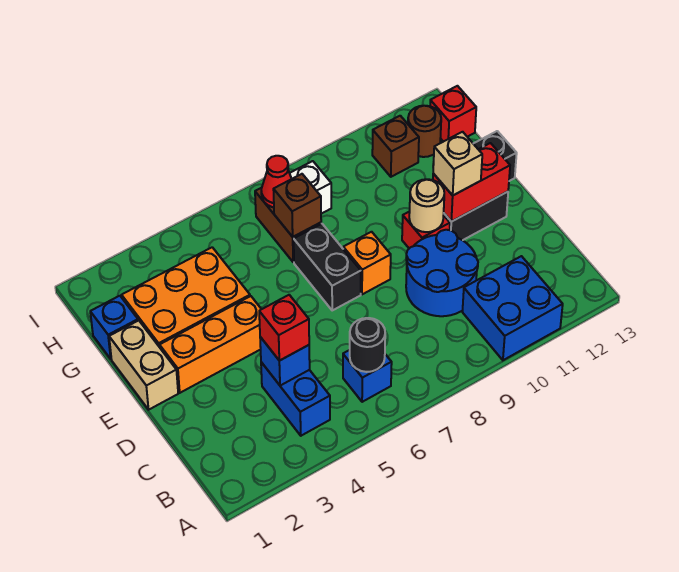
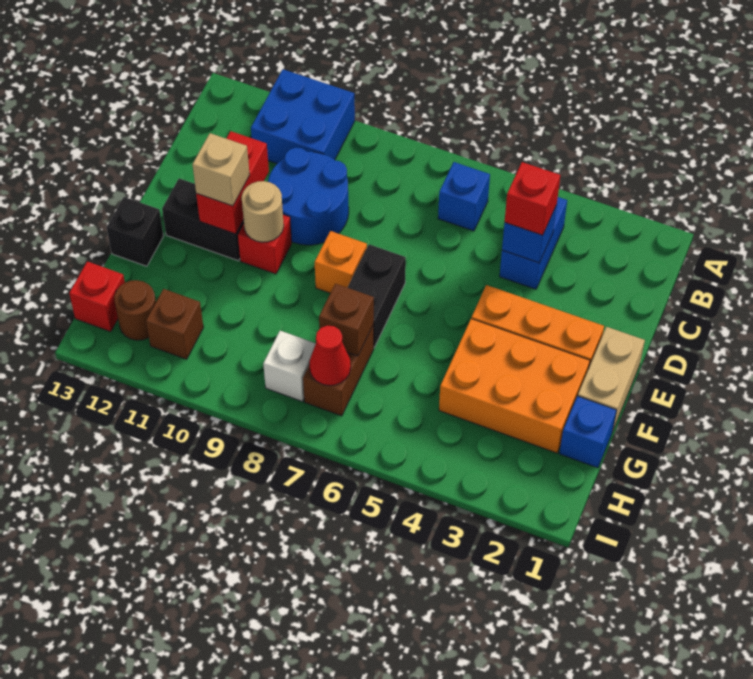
black round brick B6 level 2 -> none
red brick E11:E12 level 2 -> red brick D11:E11 level 2

